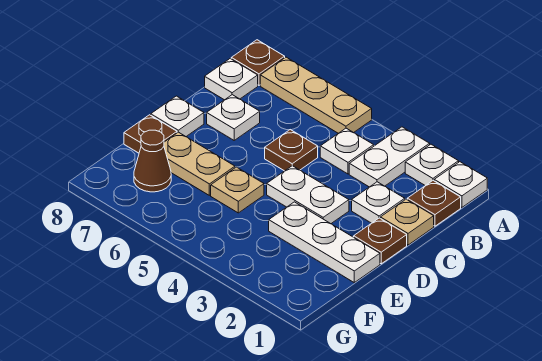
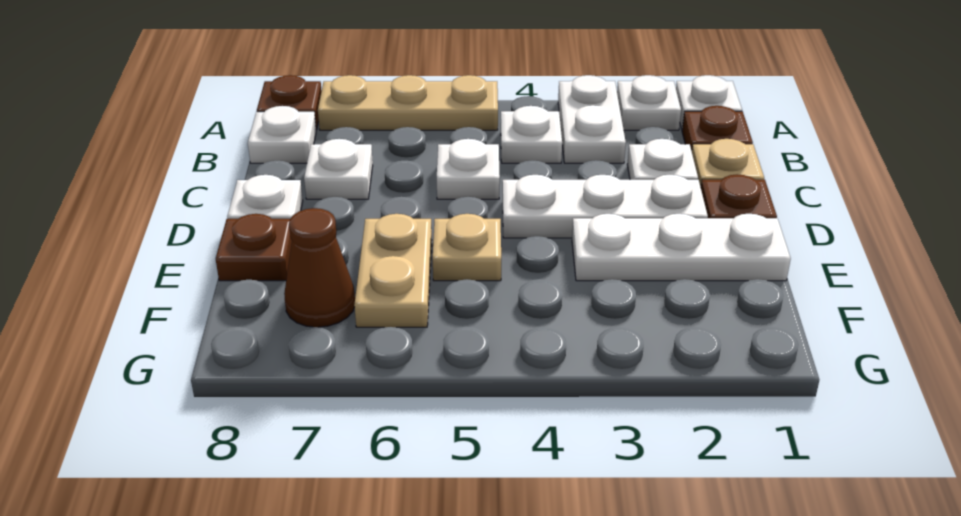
brown plate C5 level 1 -> white plate C5 level 1
white plate D3:D4 level 1 -> white plate D2:D4 level 1
tan plate E6:E7 level 1 -> tan plate E6:F6 level 1

